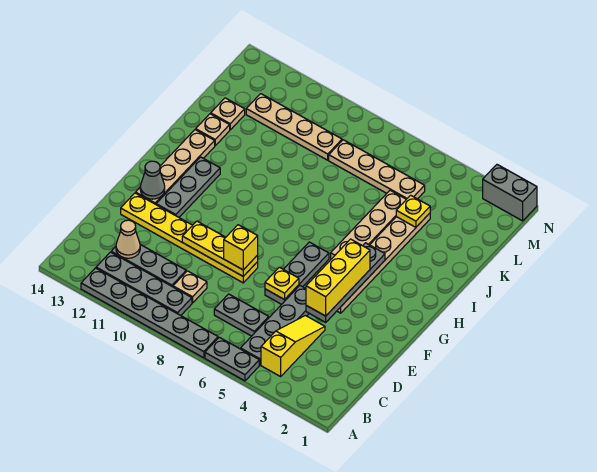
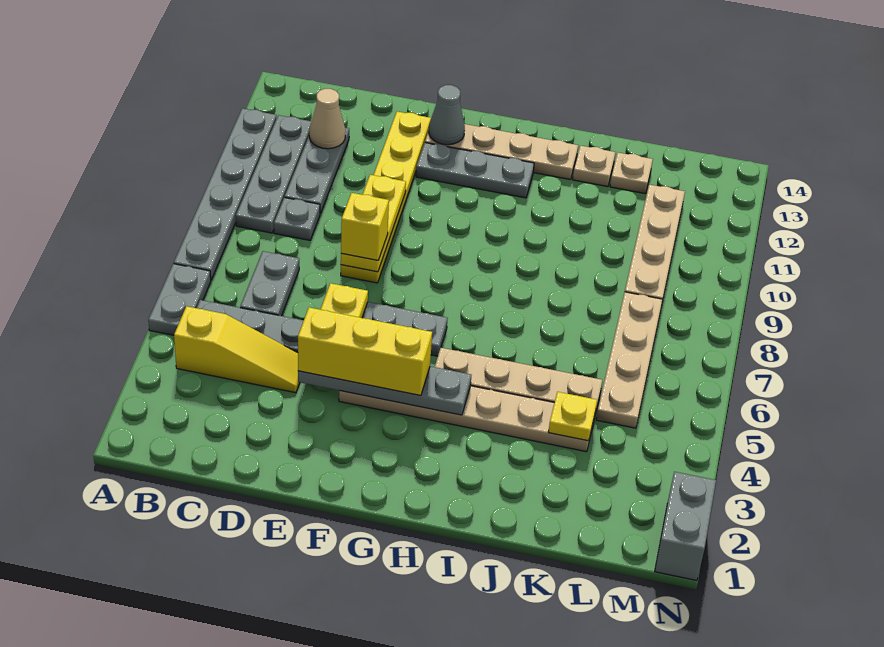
tan plate C9 level 1 -> grey plate C9 level 1

